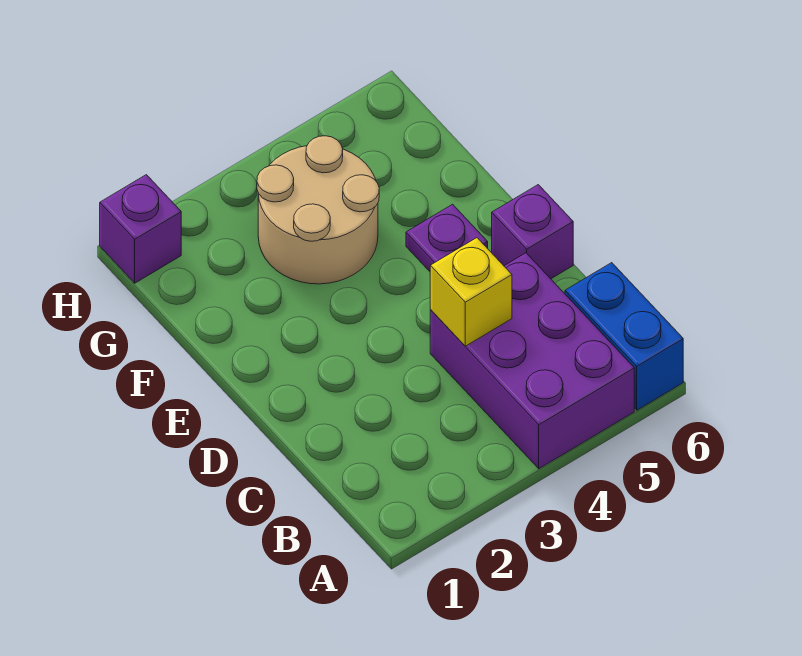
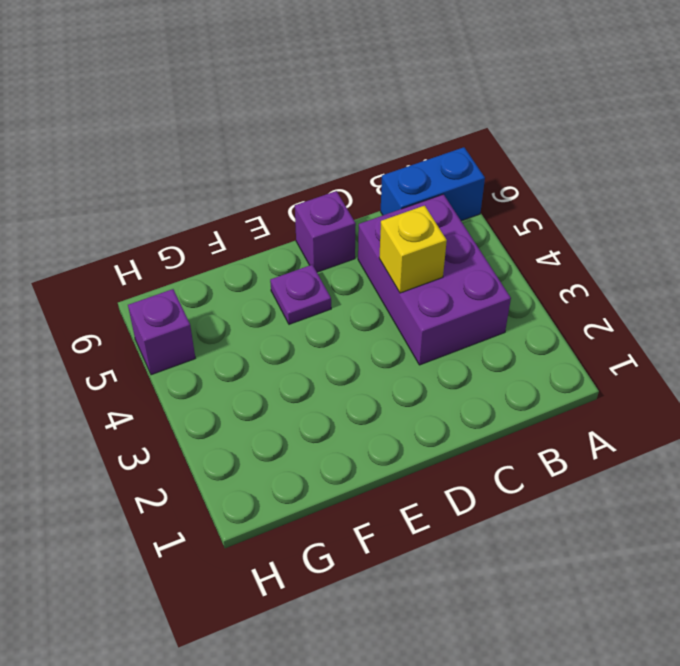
purple brick A4:C5 level 1 -> purple brick B3:C5 level 1
tan round brick F3:G4 level 1 -> none
purple brick H1 level 1 -> purple brick H5 level 1

